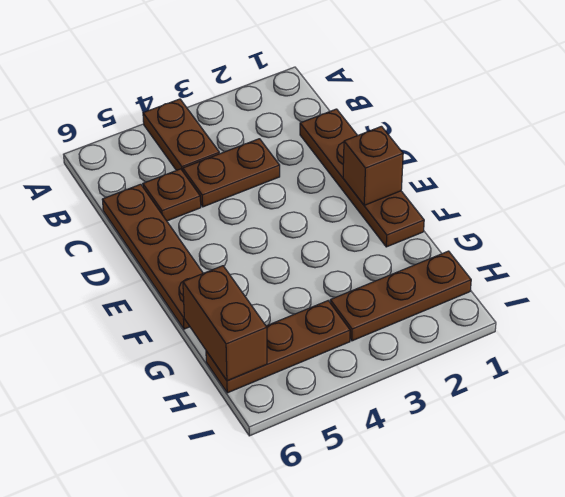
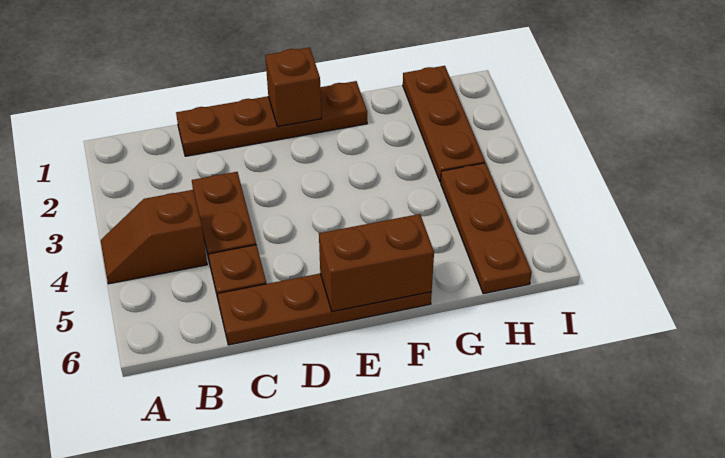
brown plate A4:B4 level 1 -> brown slope A4:B4 level 1 top B
brown brick G6:H6 level 2 -> brown brick E6:F6 level 2

